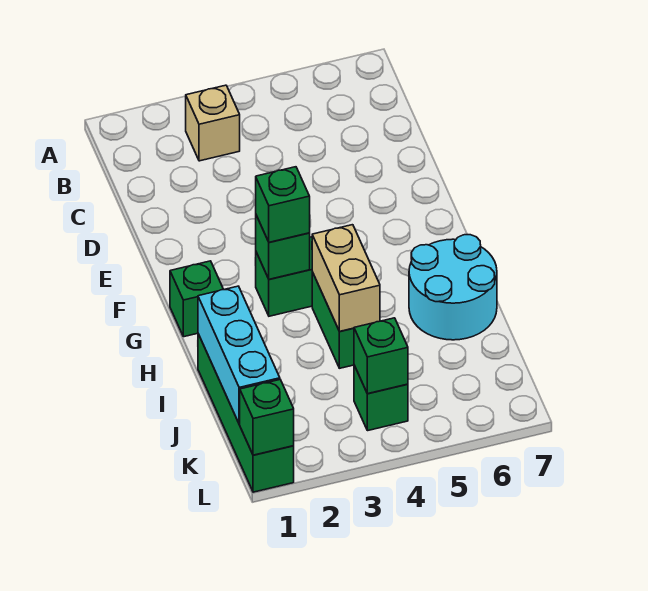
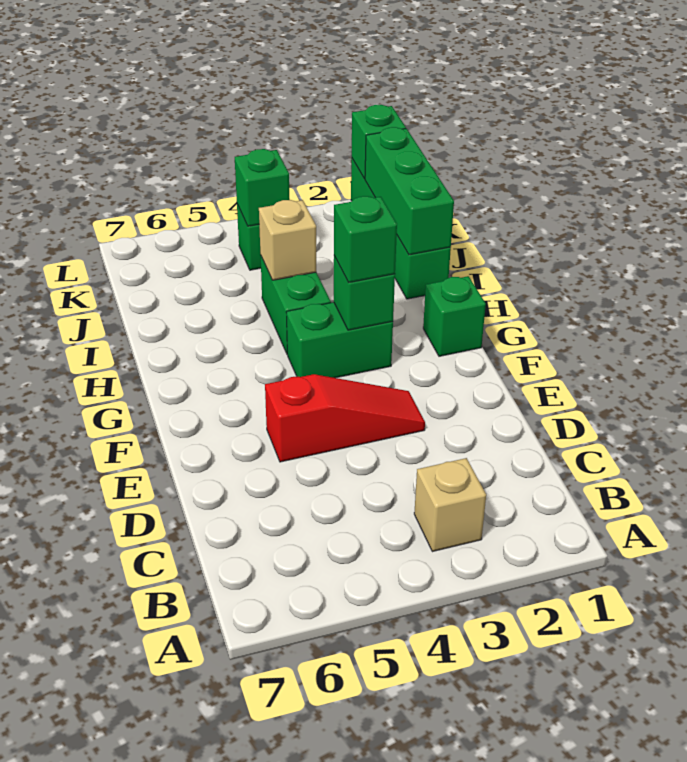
none -> red slope E3:E5 level 1 top 5
tan brick H4:I4 level 2 -> tan brick I4 level 2
cyan round brick H6:I7 level 1 -> none
cyan brick I1:K1 level 2 -> green brick I1:K1 level 2

